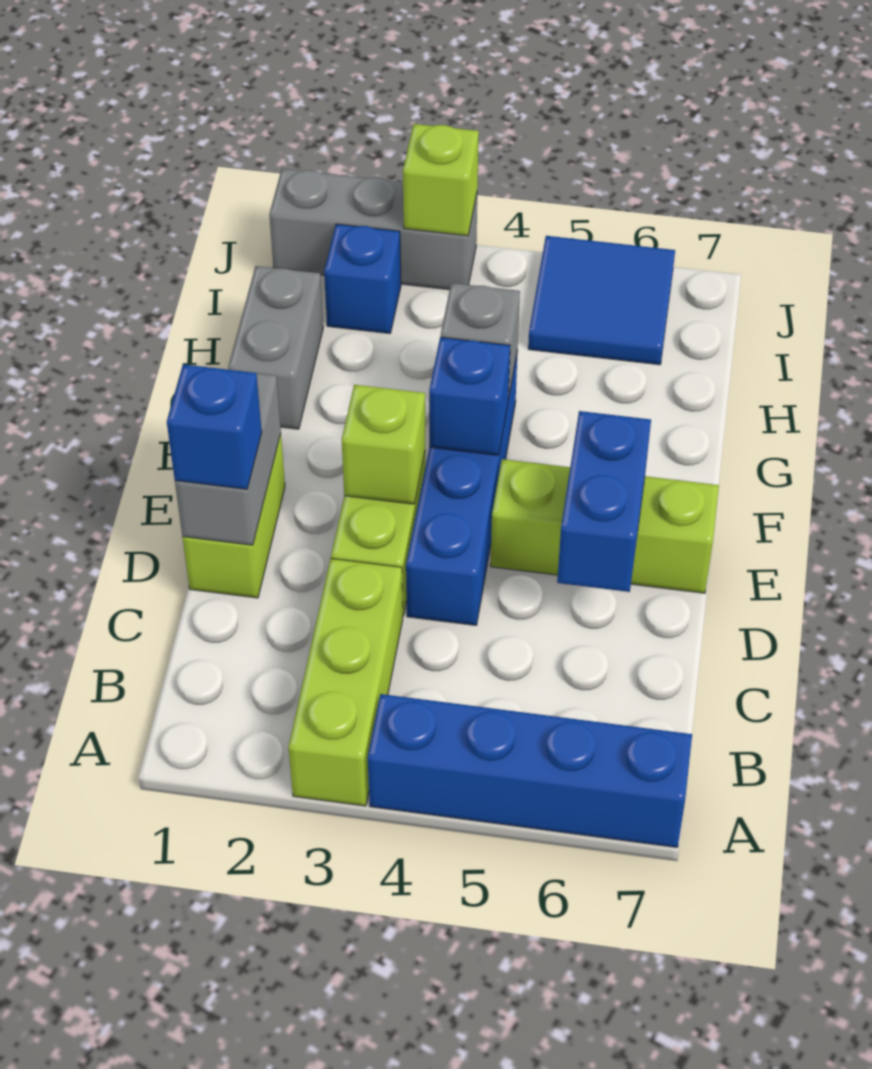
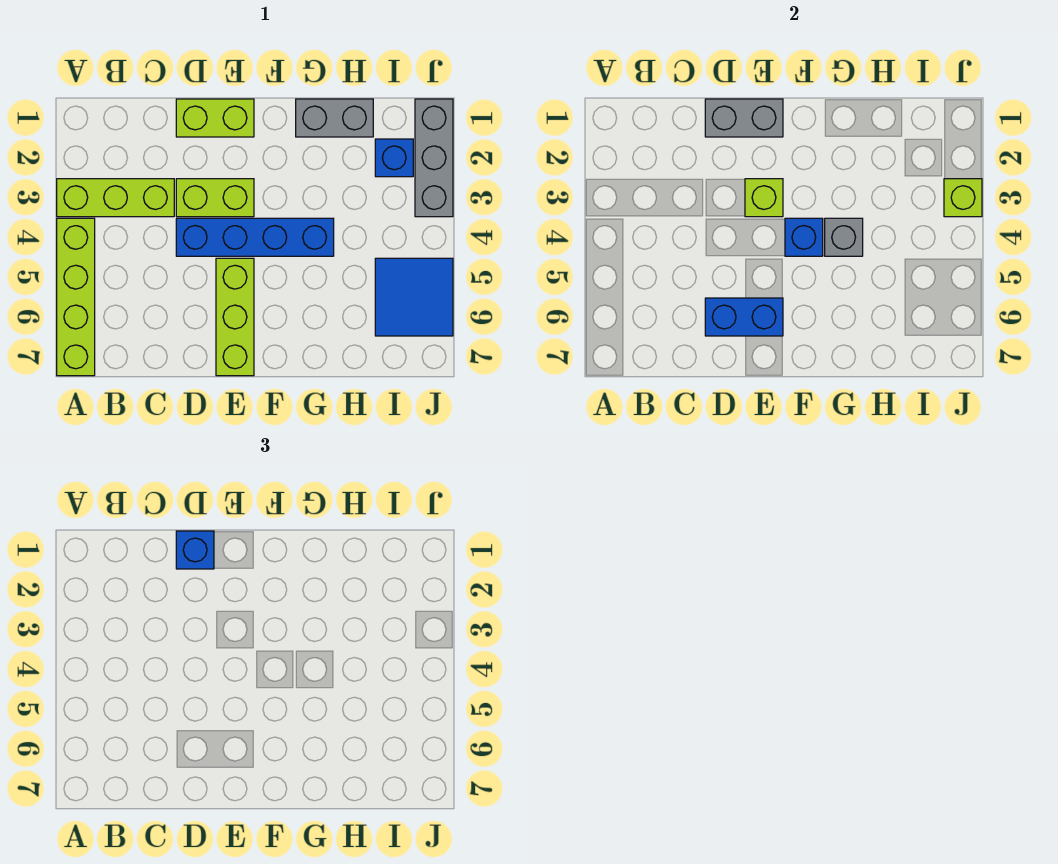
blue brick A4:A7 level 1 -> lime brick A4:A7 level 1

